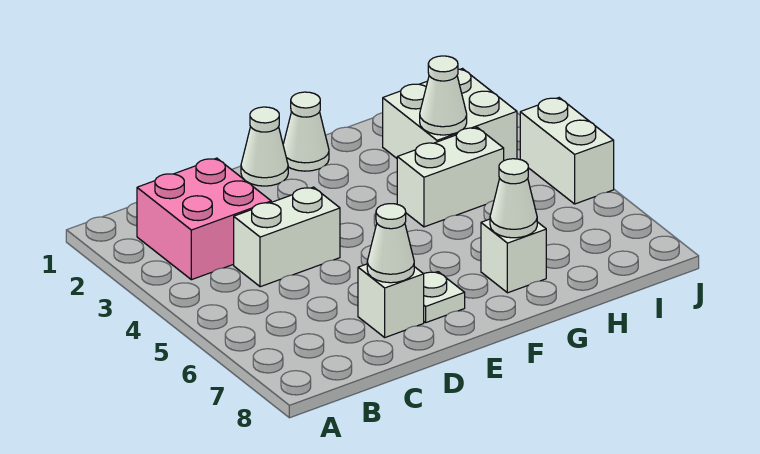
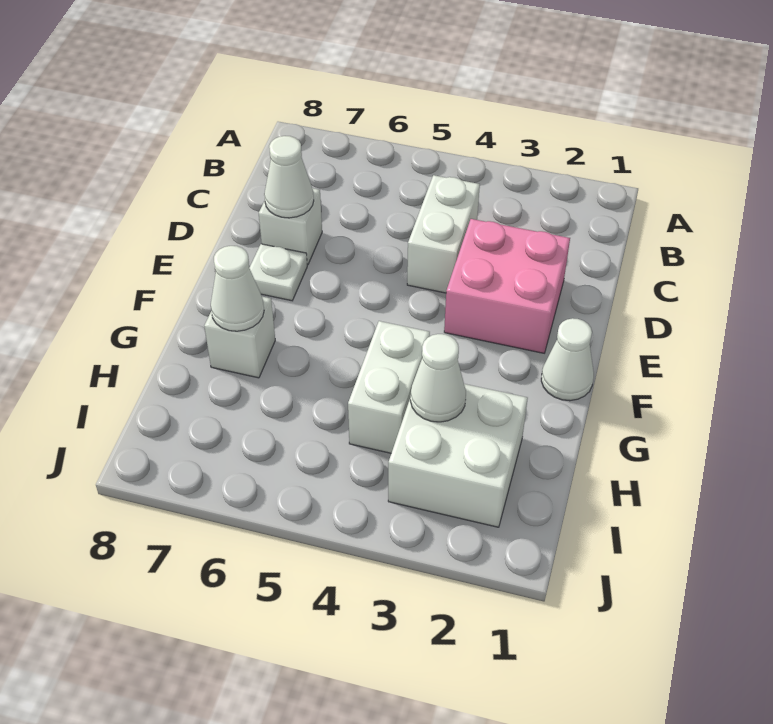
pink brick B2:C3 level 1 -> pink brick D2:E3 level 1
white cone E1 level 1 -> none
white brick J4:J5 level 1 -> none

